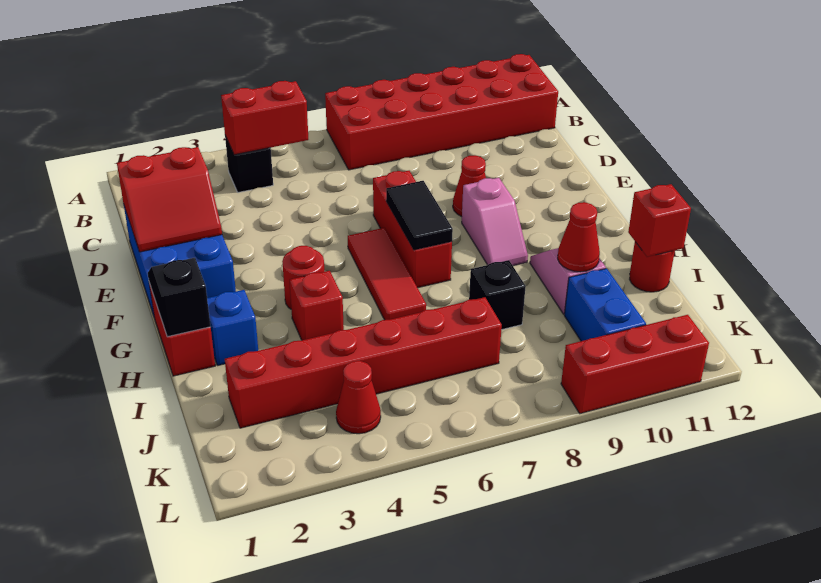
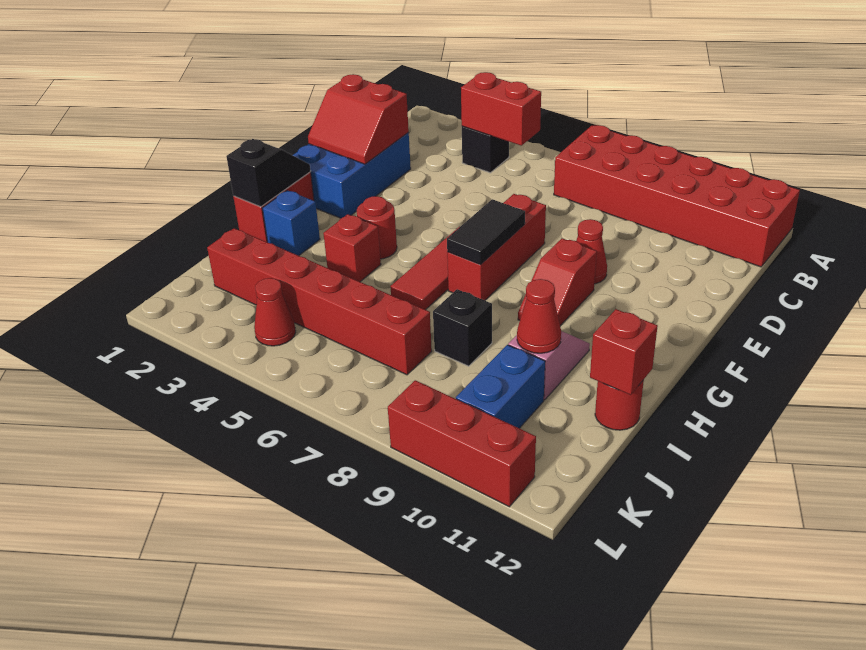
pink slope F9:G9 level 1 top F -> red slope F9:G9 level 1 top F

